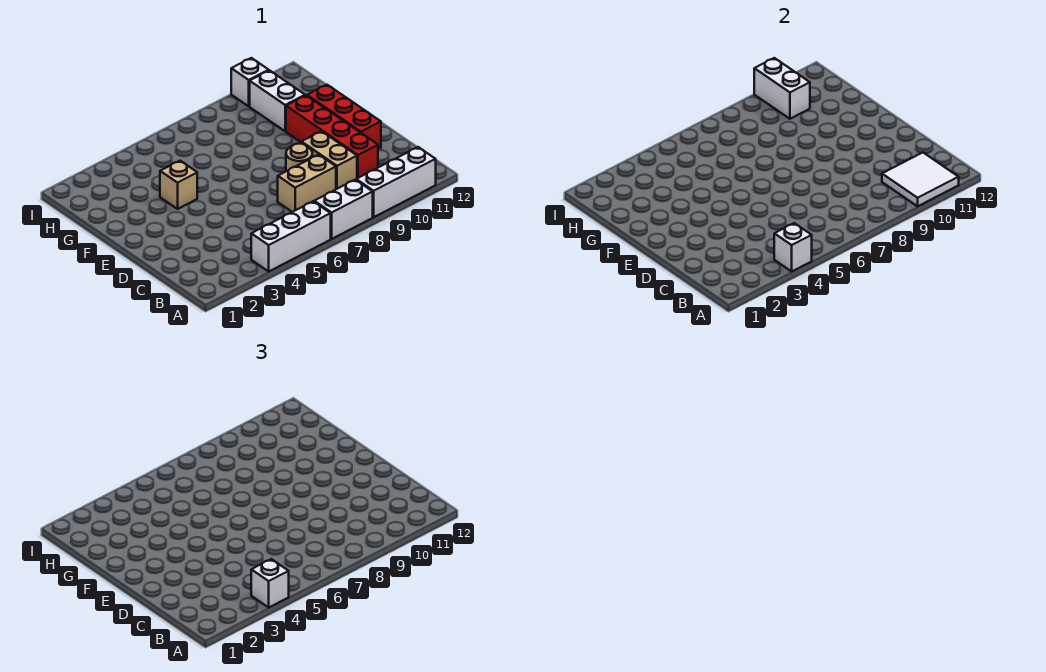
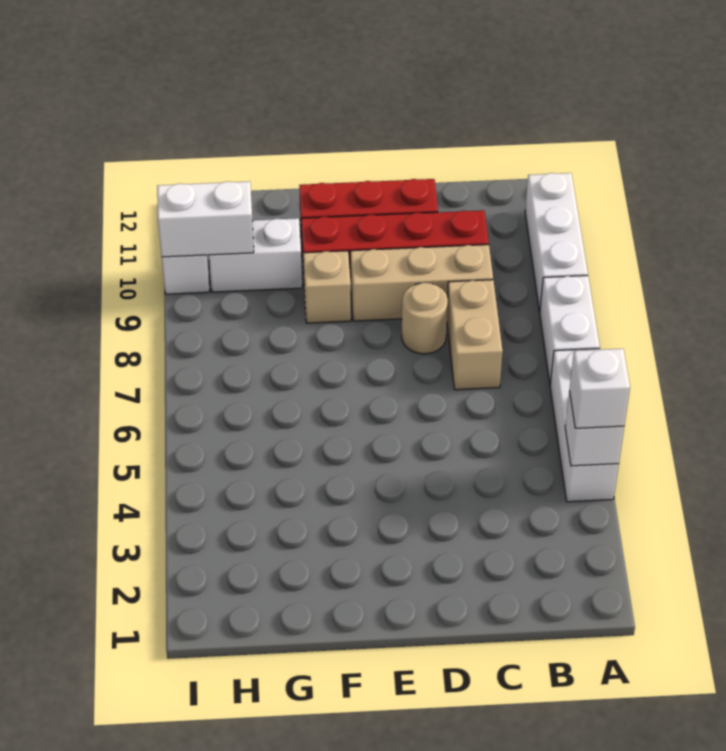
white tile A10:B11 level 2 -> none
tan brick C9:D9 level 1 -> tan brick C9:E9 level 1
tan brick F4 level 1 -> tan brick F9 level 1

